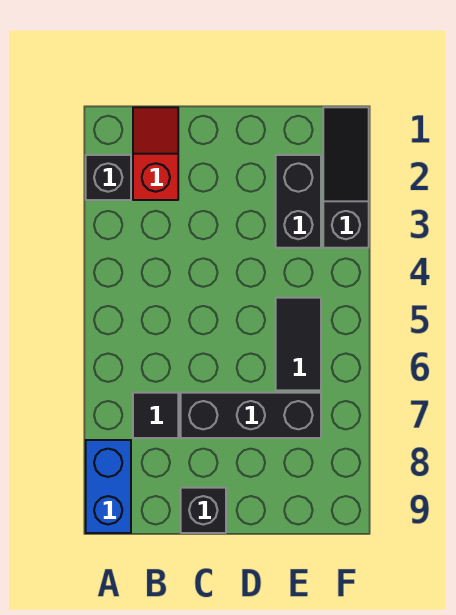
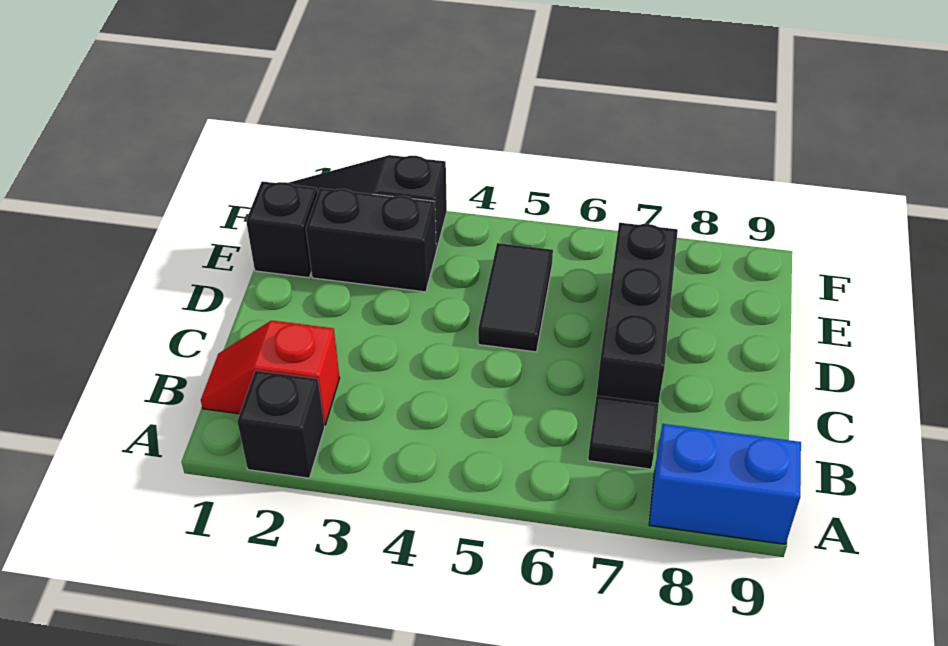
black brick C9 level 1 -> black brick E1 level 1
black tile E5:E6 level 1 -> black tile D5:E5 level 1

